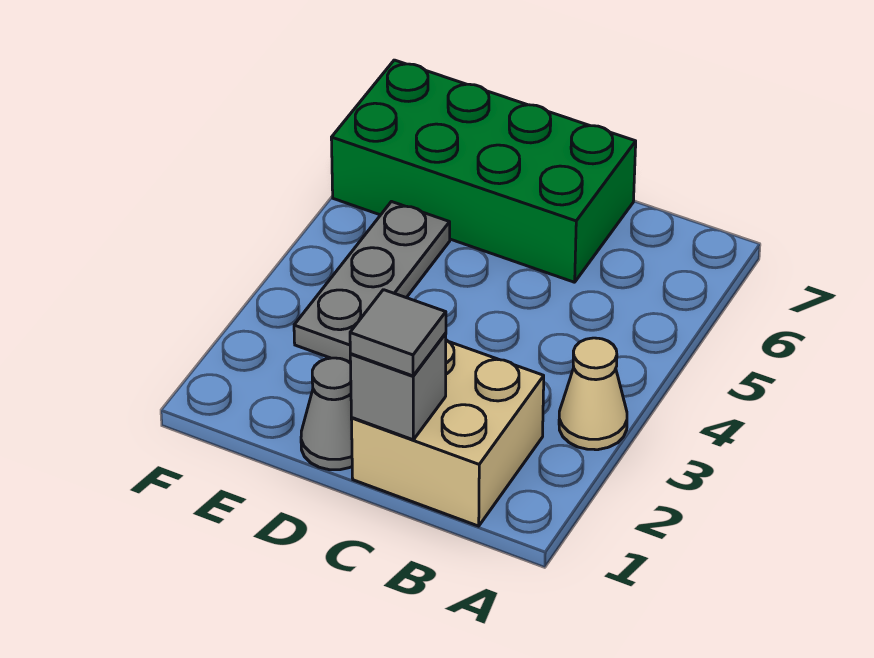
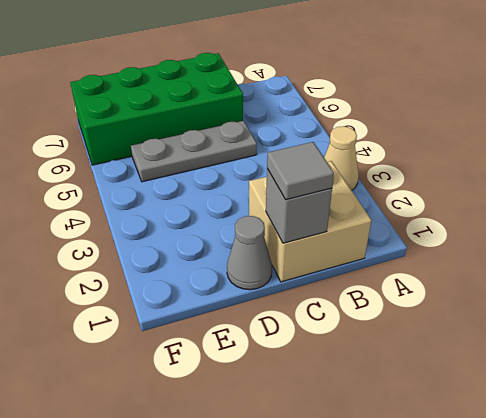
grey plate E3:E5 level 1 -> grey plate C5:E5 level 1

